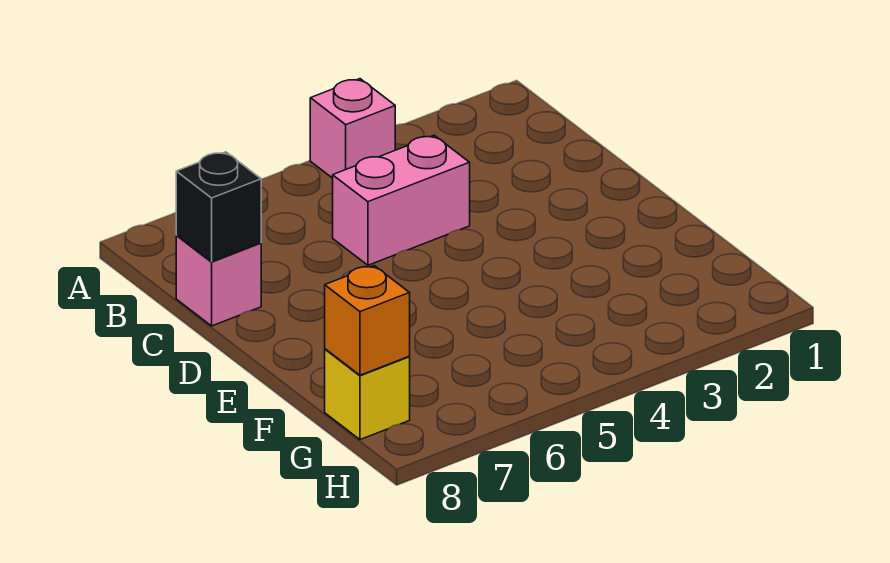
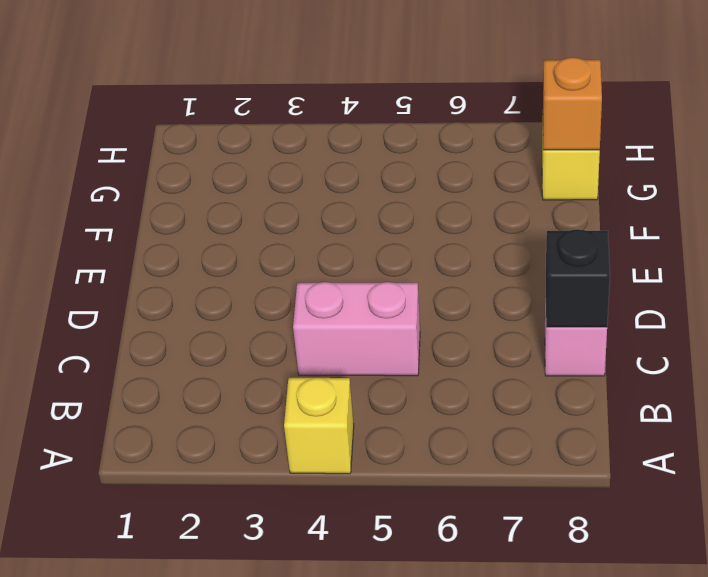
pink brick A4 level 1 -> yellow brick A4 level 1

